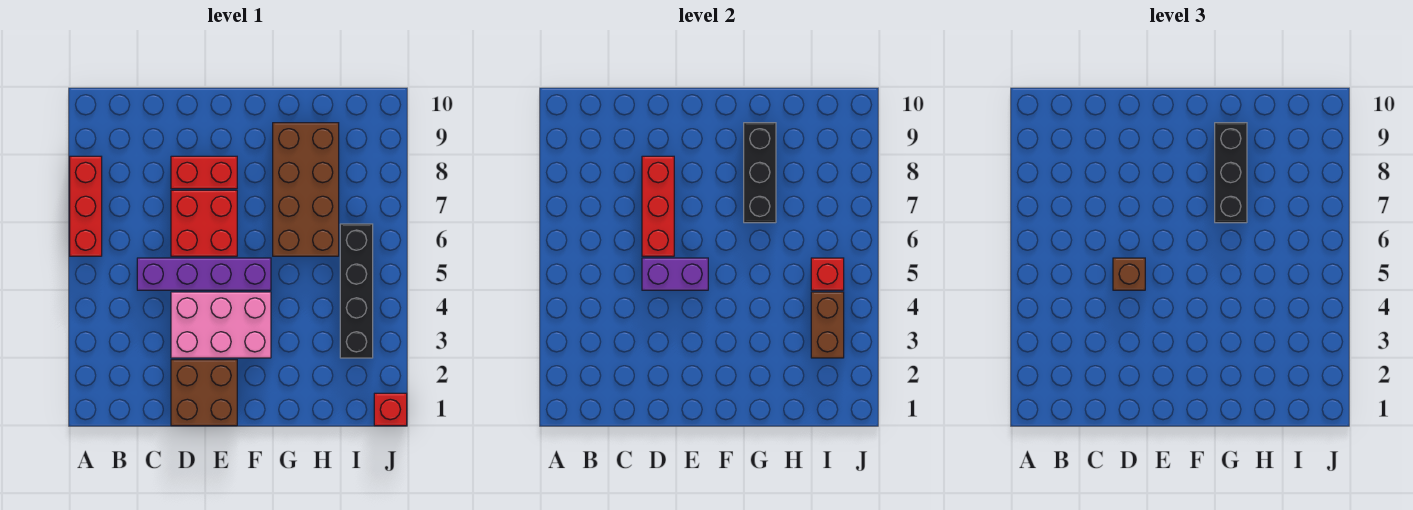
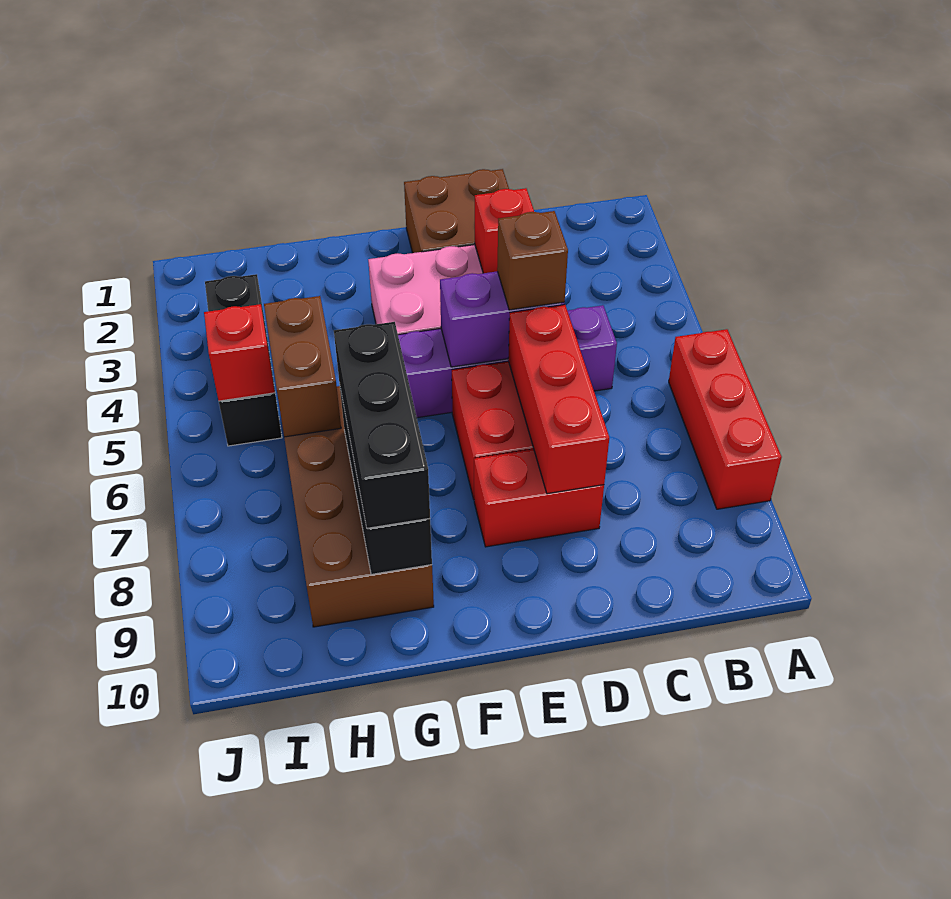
black brick I3:I6 level 1 -> black brick I3:I5 level 1
brown brick I3:I4 level 2 -> brown brick H5:H6 level 2
red brick J1 level 1 -> red brick D3 level 2

